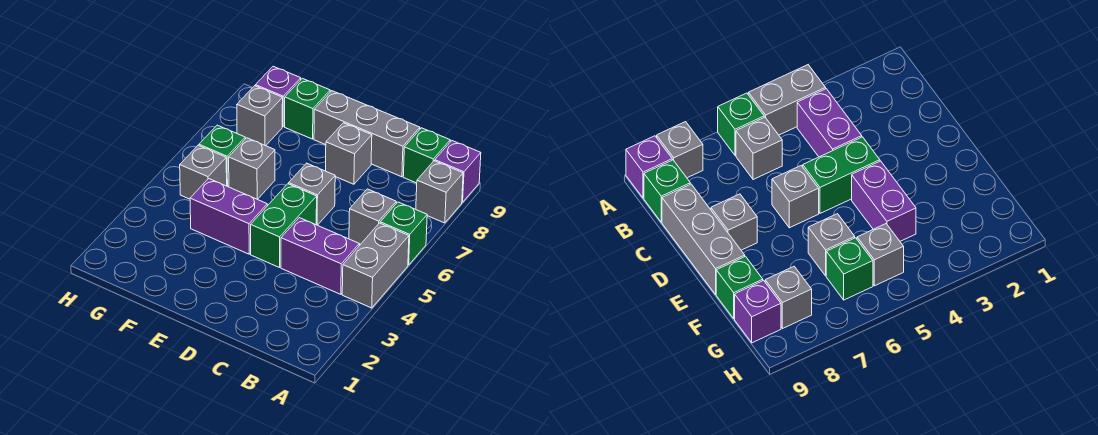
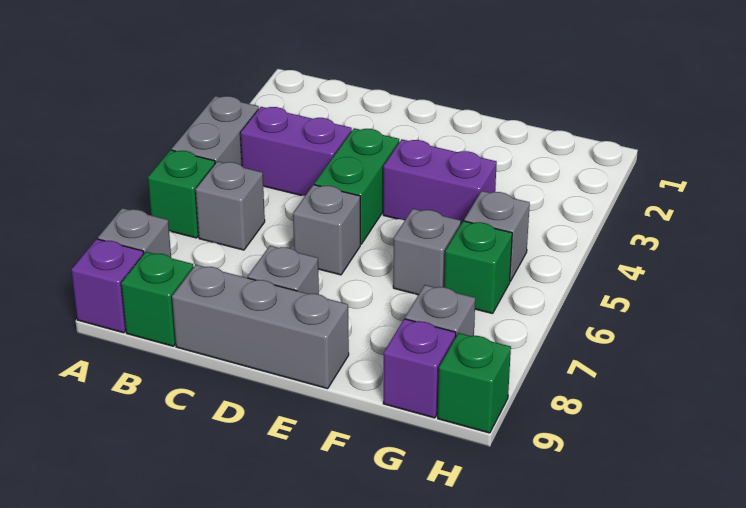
green brick F9 level 1 -> green brick H9 level 1

